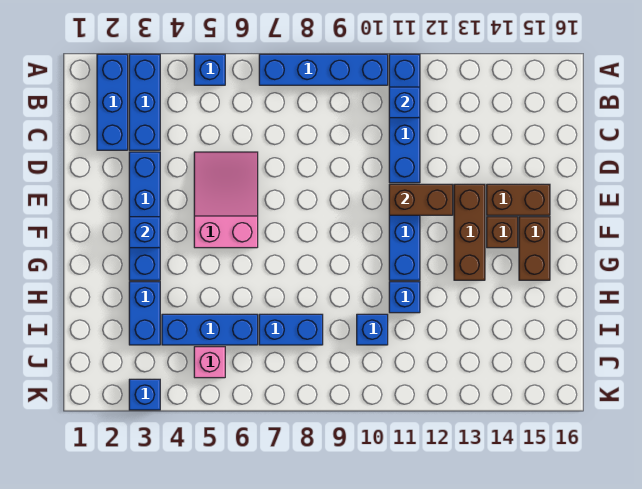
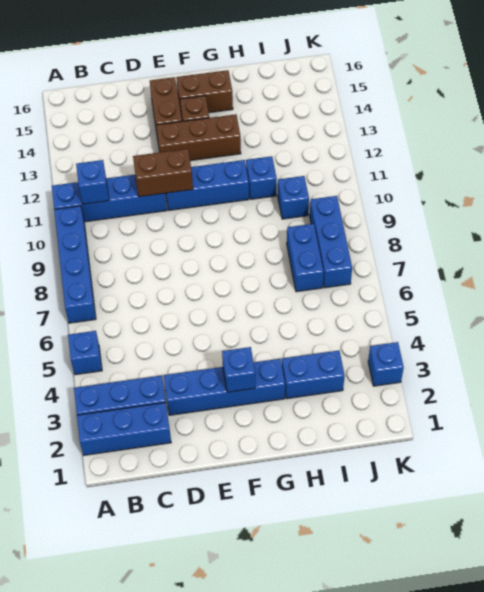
pink slope D5:F6 level 1 top F -> none
brown brick E11:E12 level 2 -> brown brick D11:E11 level 2
blue brick I4:I6 level 1 -> blue brick J7:J9 level 1
pink brick J5 level 1 -> none

